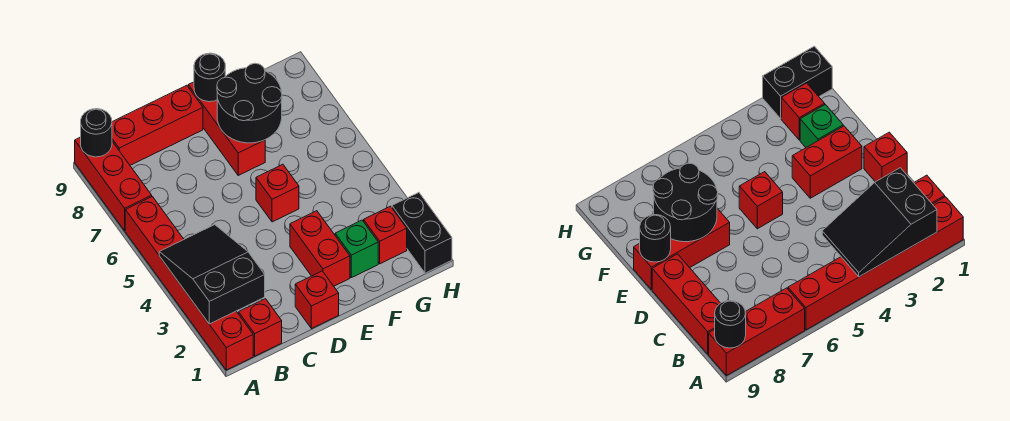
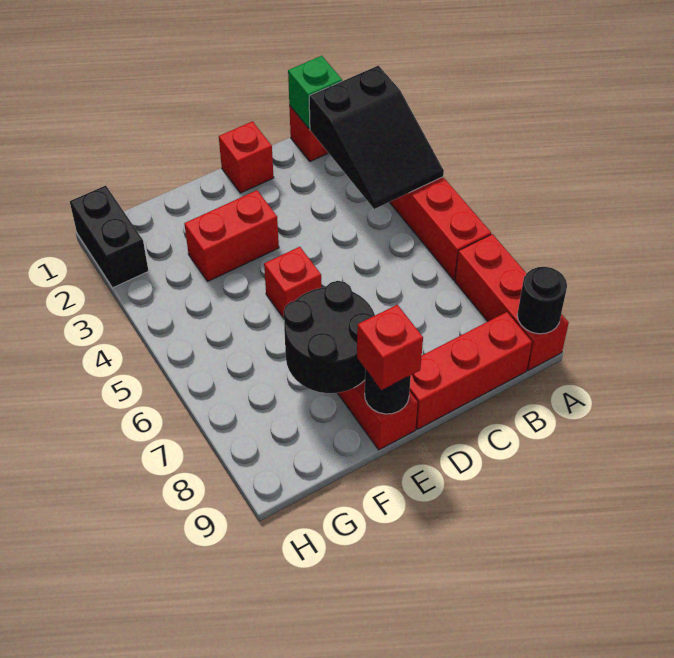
red brick E2:E3 level 1 -> red brick E3:F3 level 1
green brick F2 level 1 -> green brick B1 level 2
red brick G2 level 1 -> red brick E9 level 3

